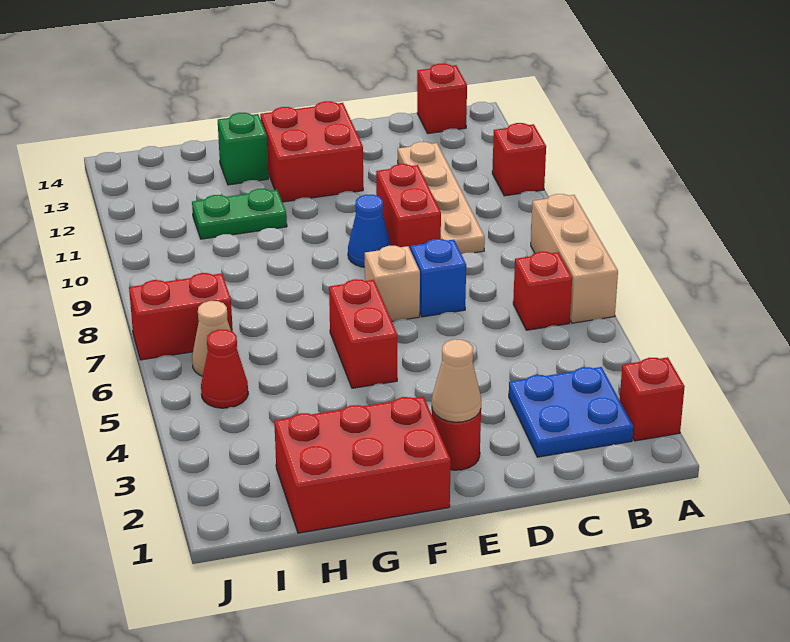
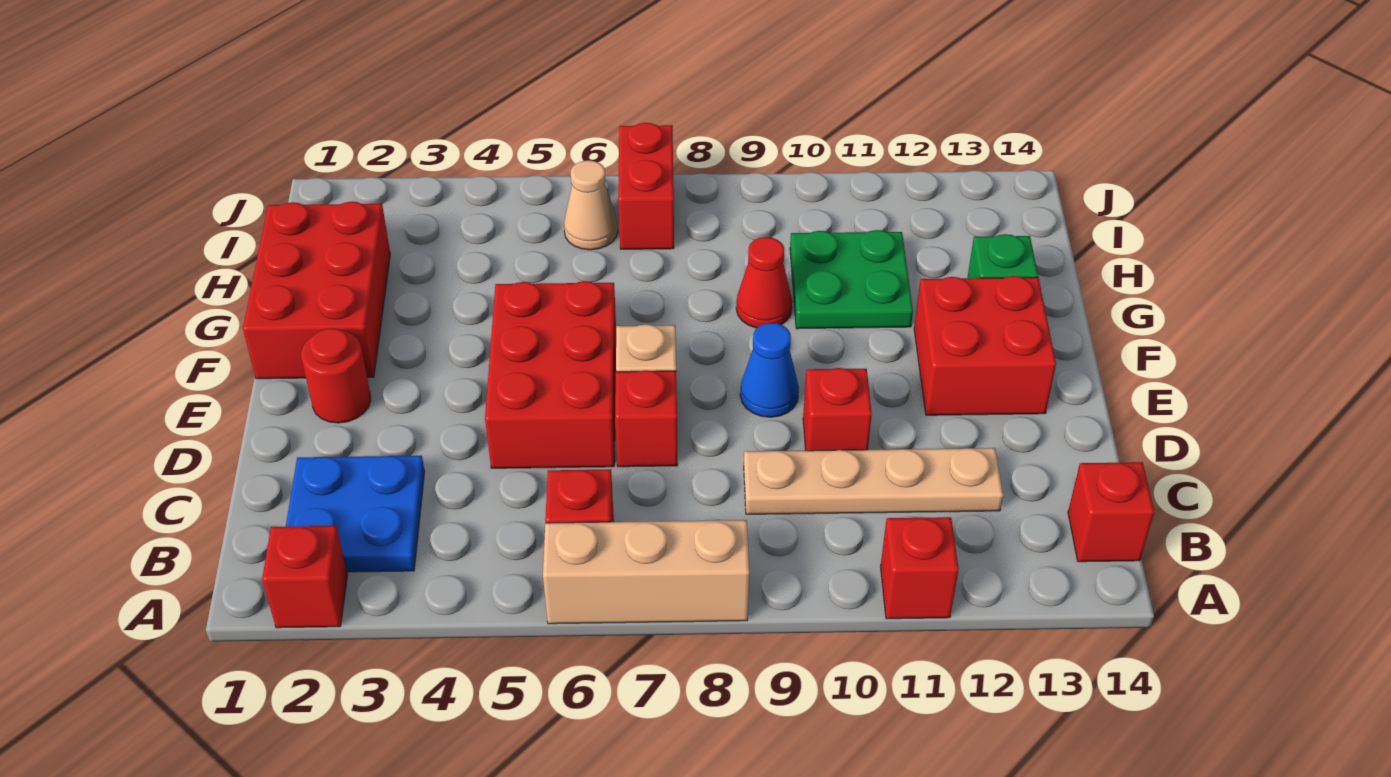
blue brick D7 level 1 -> red brick D7 level 1
red brick D9:D10 level 1 -> red brick D10 level 1
tan cone E2 level 2 -> none
red brick F5:F6 level 1 -> red brick D5:F6 level 1
green plate G11:H11 level 1 -> green plate G10:H11 level 1
red cone I5 level 1 -> red cone G9 level 1

